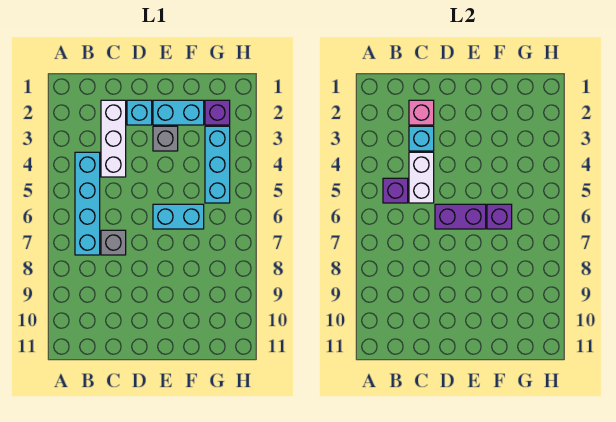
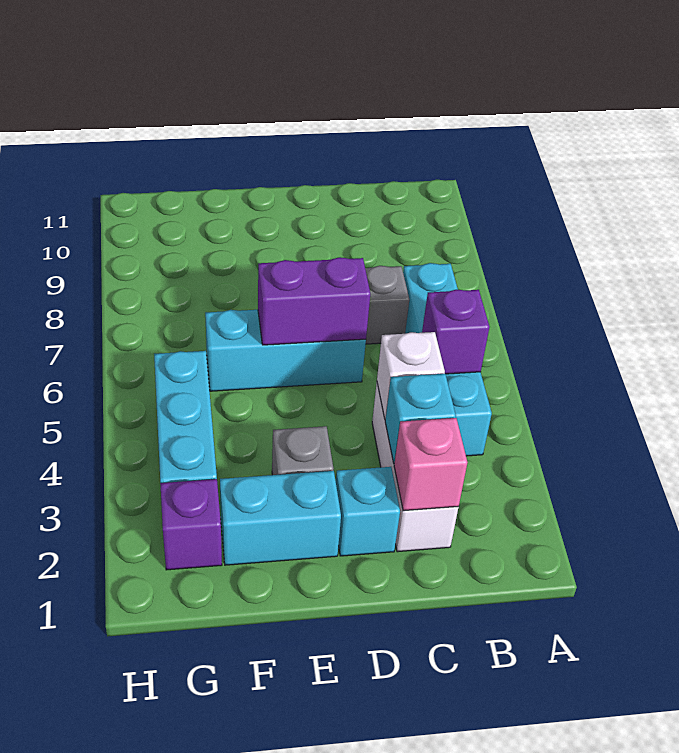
white brick C4:C5 level 2 -> white brick C4 level 2
cyan brick E6:F6 level 1 -> cyan brick D6:F6 level 1
purple brick F6 level 2 -> none

